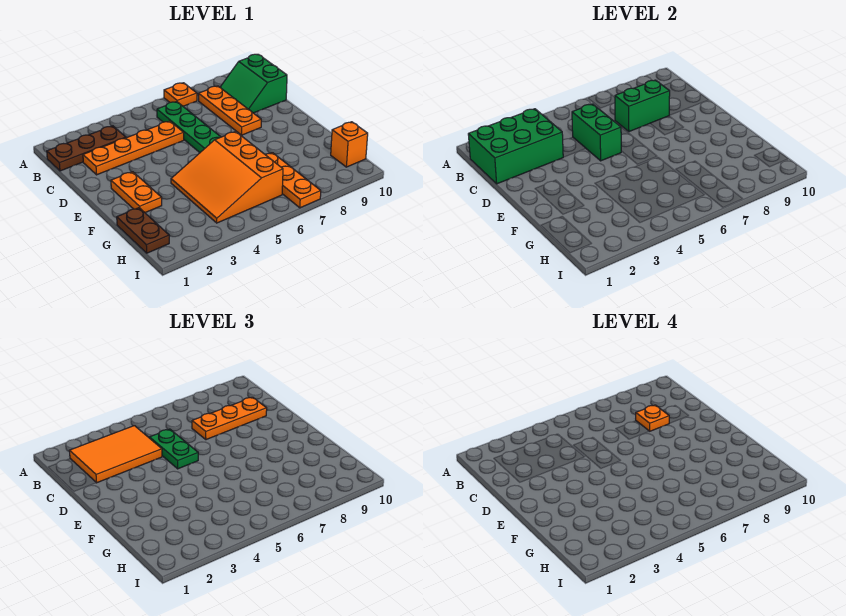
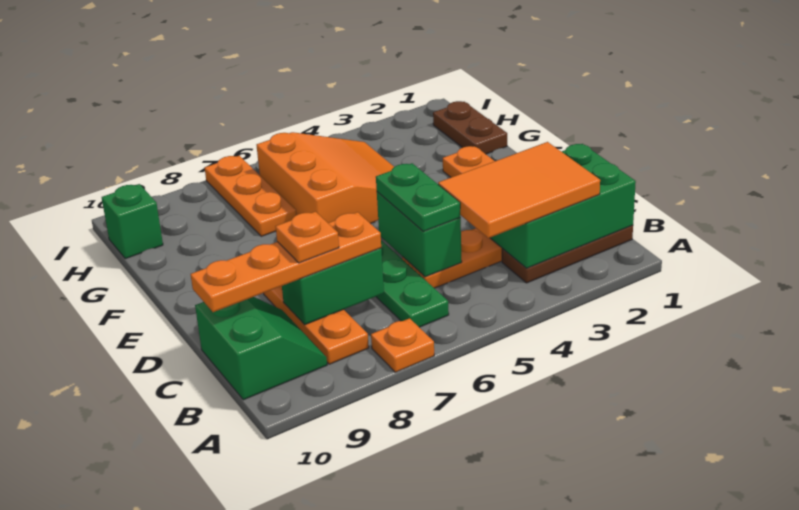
orange plate C7:C9 level 3 -> orange plate C7:C10 level 3
orange brick H10 level 1 -> green brick H10 level 1

